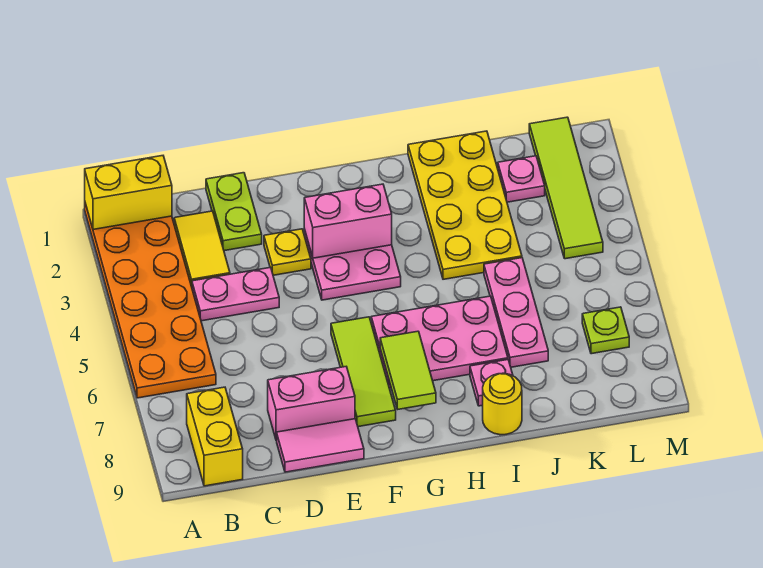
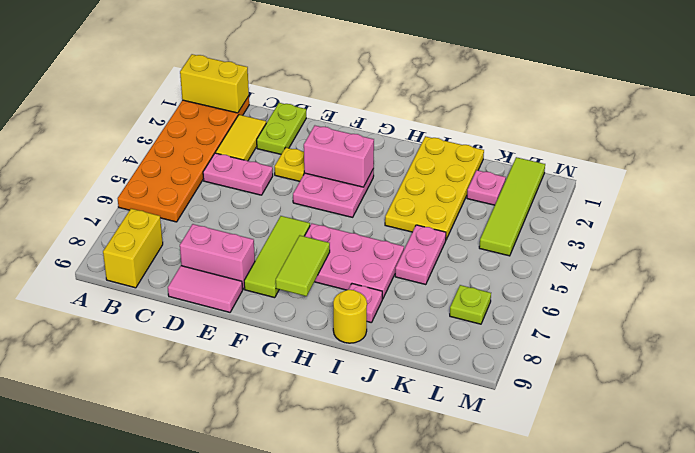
pink plate J5:J7 level 1 -> pink plate J5:J6 level 1

